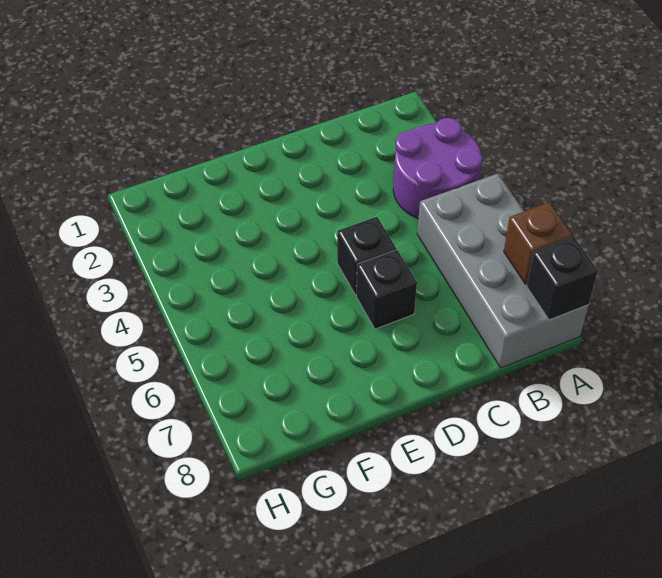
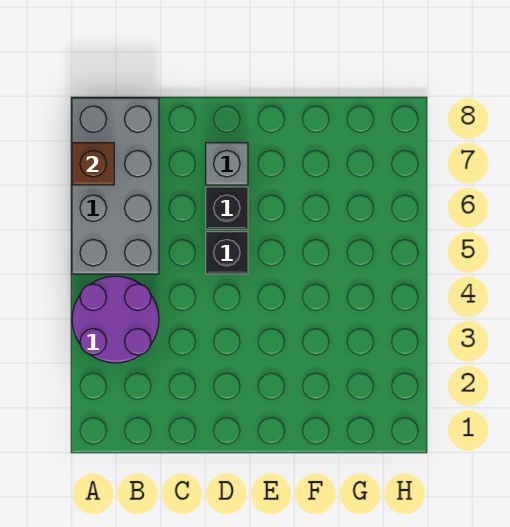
black brick A8 level 2 -> none
none -> grey brick D7 level 1

